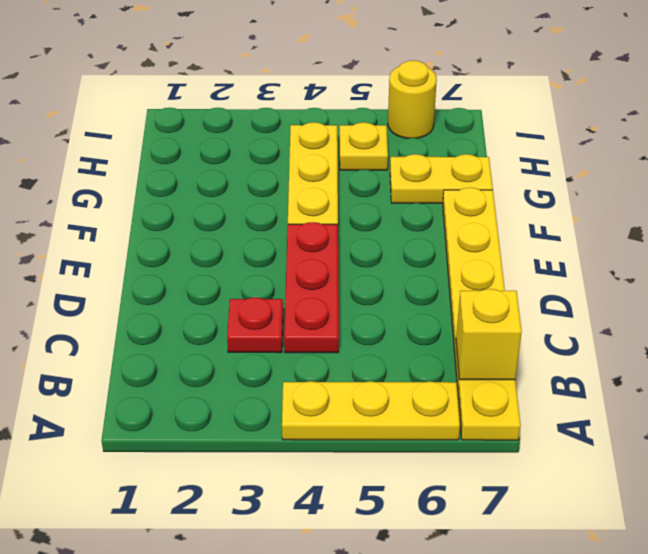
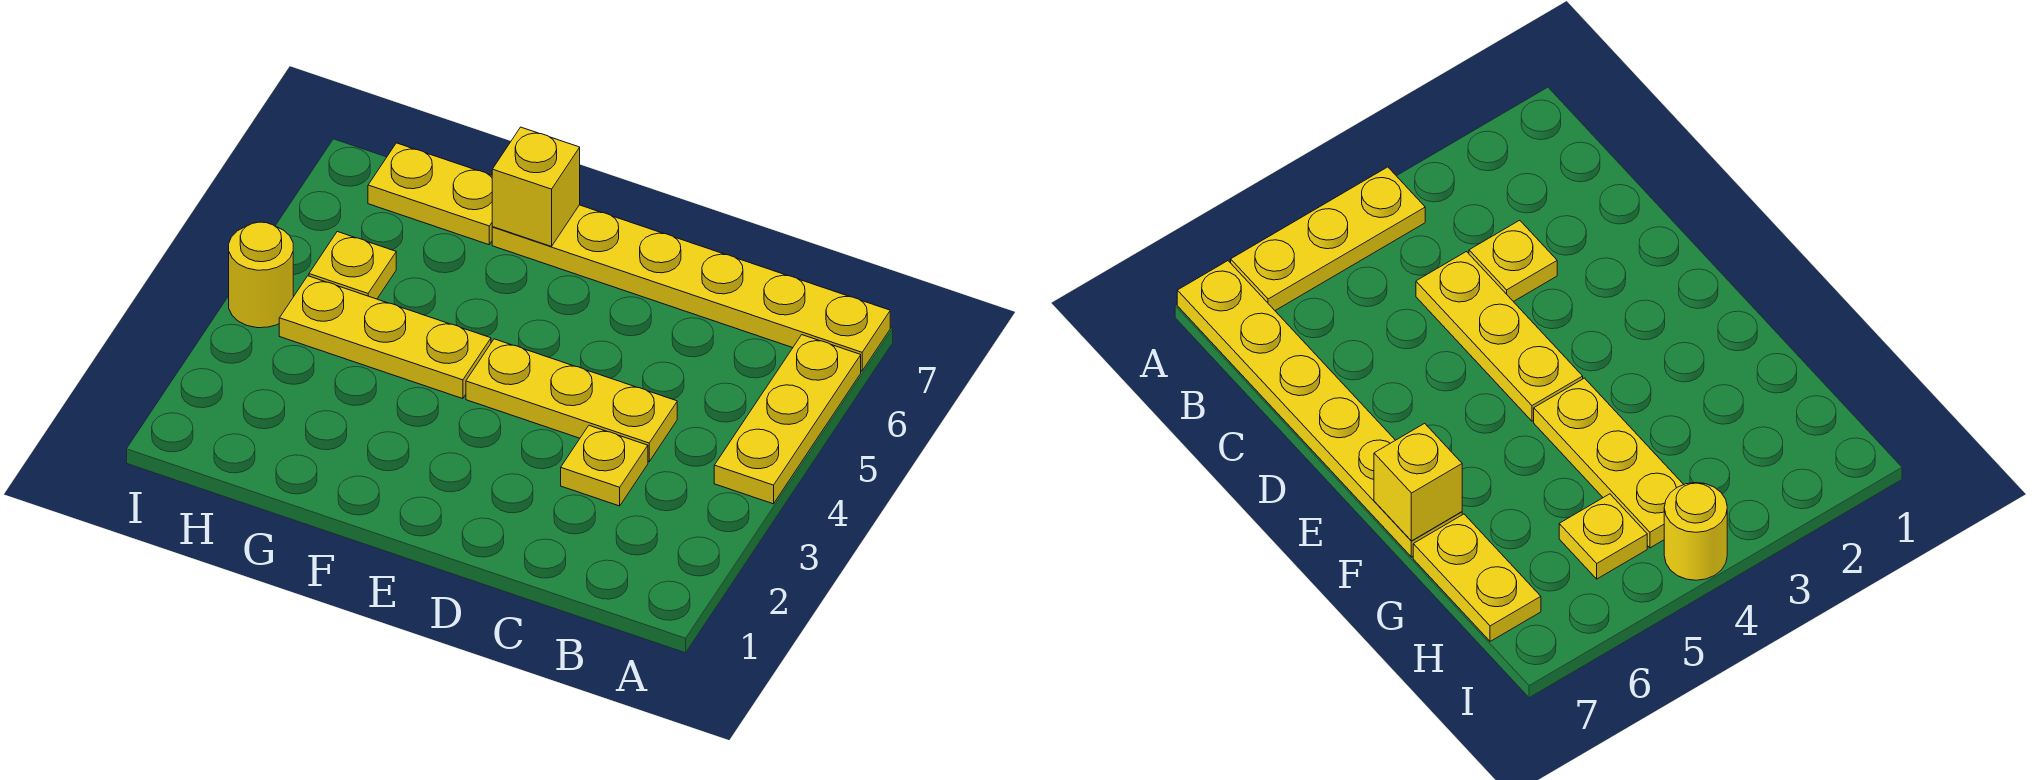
yellow brick B7 level 2 -> yellow brick F7 level 2
red plate C3 level 1 -> yellow plate C3 level 1
red plate C4:E4 level 1 -> yellow plate C4:E4 level 1
yellow plate G6:G7 level 1 -> yellow plate G7:H7 level 1
yellow round brick I6 level 1 -> yellow round brick I4 level 1

